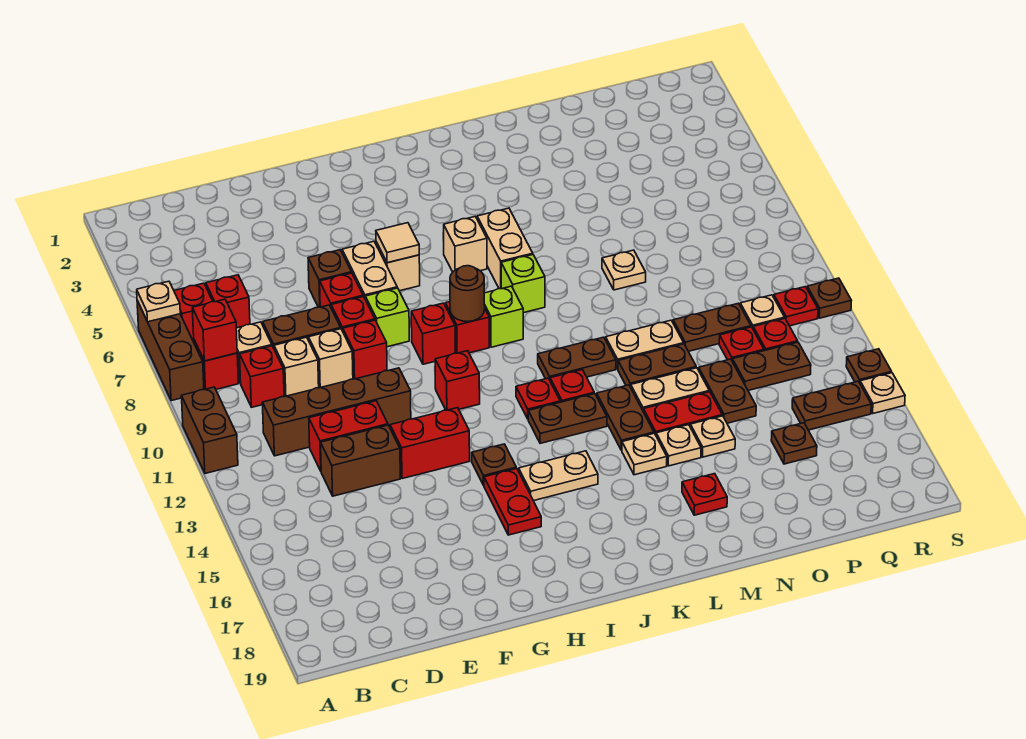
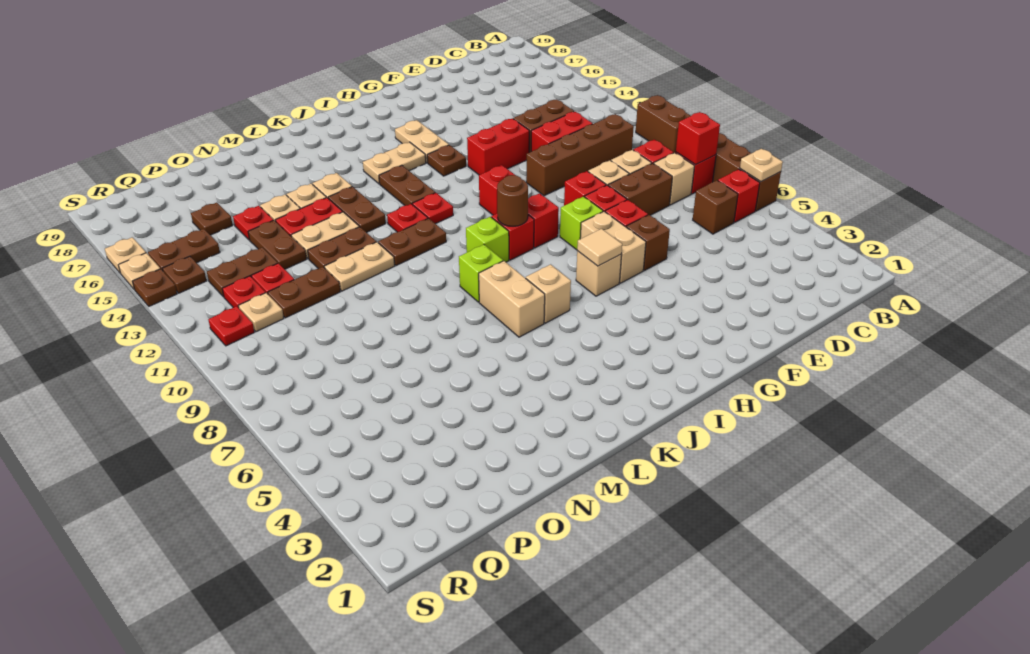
red brick C6 level 1 -> brown brick C6 level 1
red plate H15:H16 level 1 -> tan plate H15:H16 level 1
brown plate J13:K13 level 1 -> brown plate J13:J14 level 1
red plate M17 level 1 -> red plate O15 level 1
tan plate N8 level 1 -> tan plate S16 level 1
brown plate S11 level 1 -> brown plate R14 level 1

